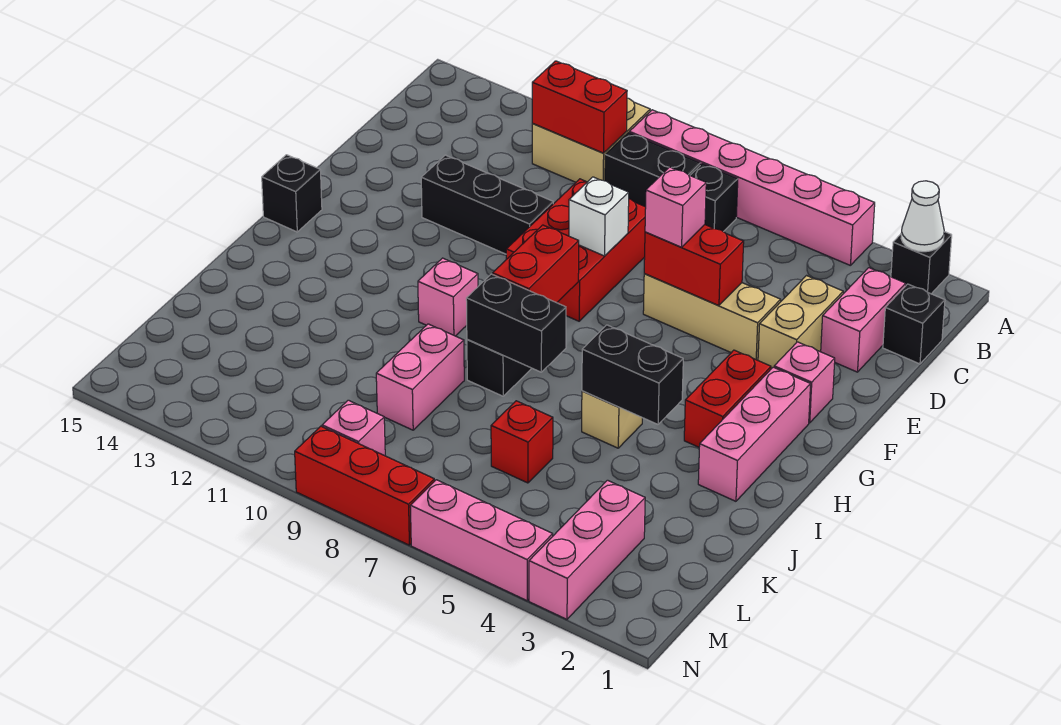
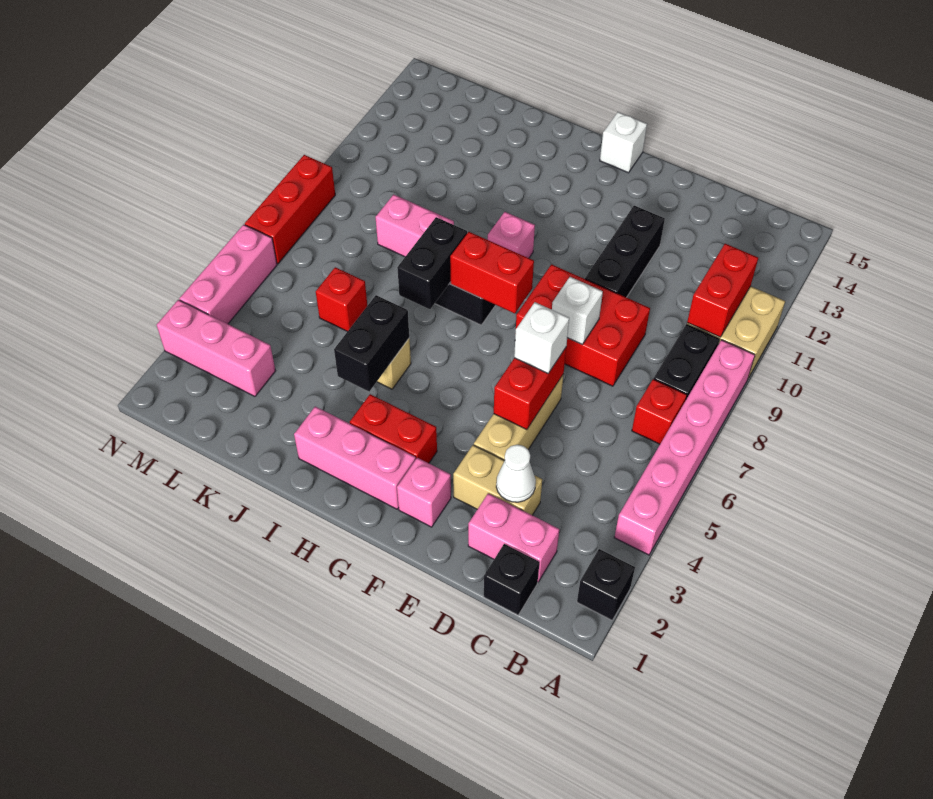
white cone A2 level 2 -> white cone D3 level 2
black brick B7 level 1 -> red brick B7 level 1
pink brick E6 level 3 -> white brick E6 level 3
black brick G15 level 1 -> white brick G15 level 1
pink brick M9 level 1 -> none

